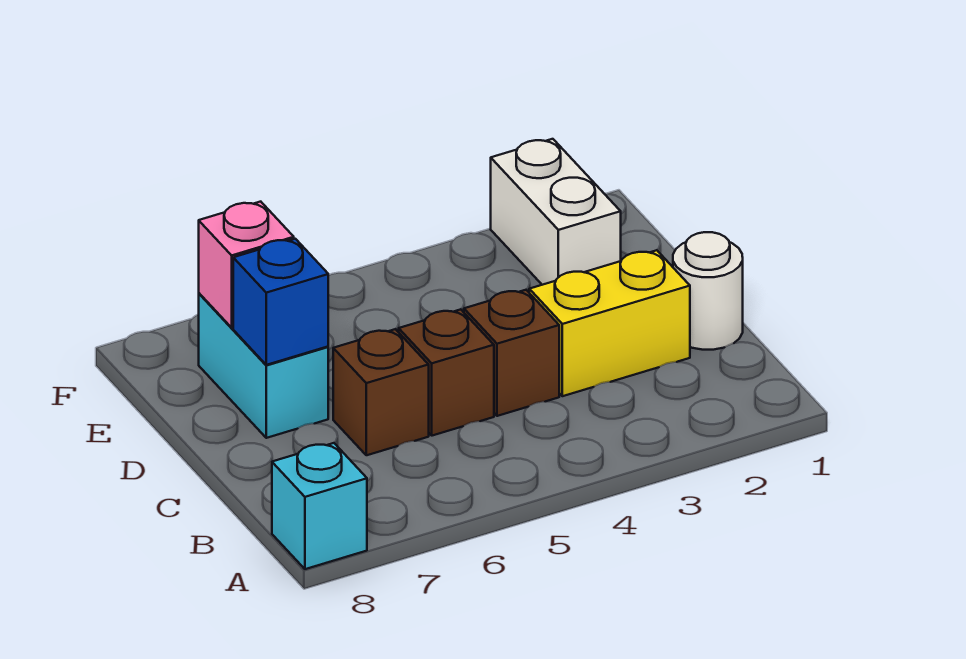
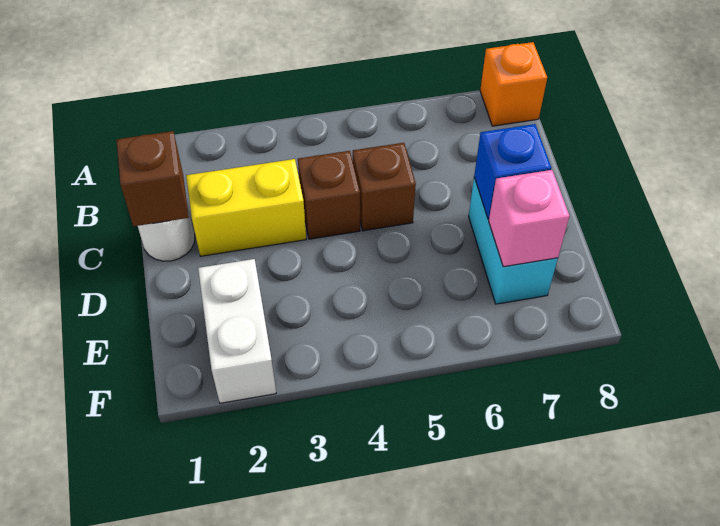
cyan brick A8 level 1 -> orange brick A8 level 1
brown brick C6 level 1 -> brown brick C1 level 2

